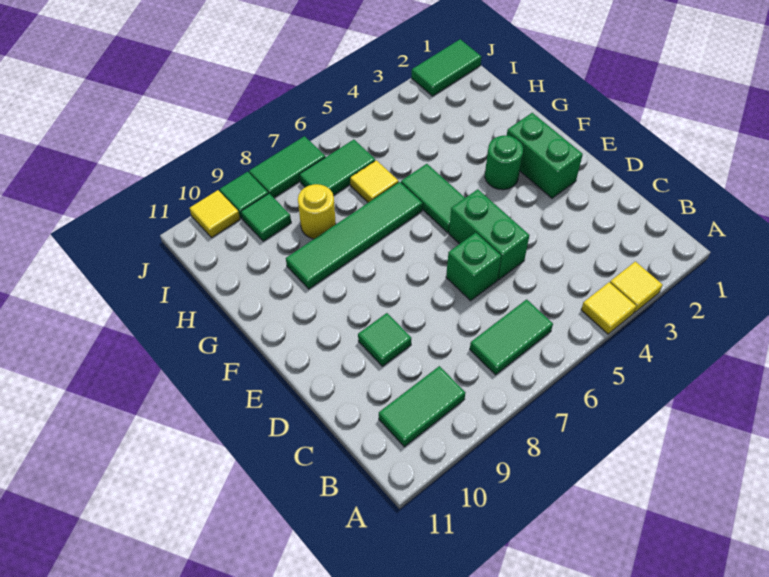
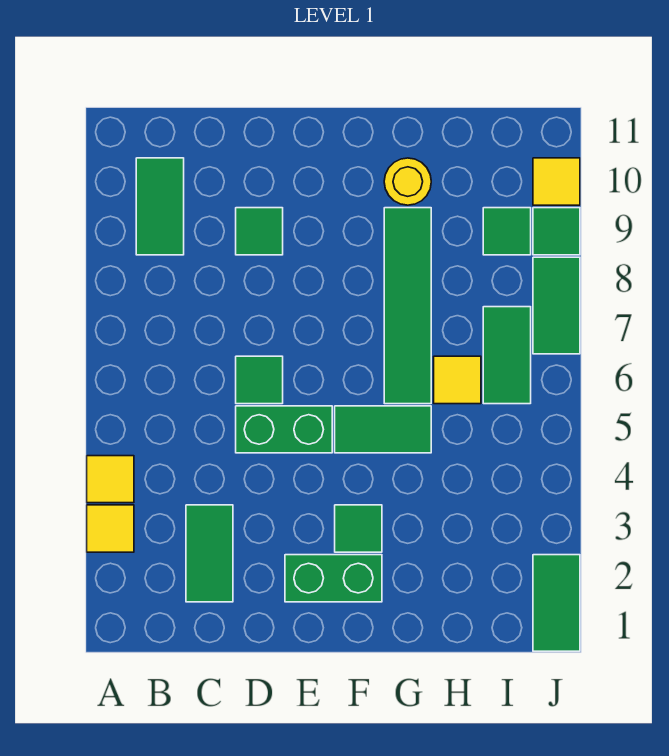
green tile B6:B7 level 1 -> green tile C2:C3 level 1
green brick D6 level 1 -> green tile D6 level 1
green round brick F3 level 1 -> green tile F3 level 1
yellow round brick H8 level 1 -> yellow round brick G10 level 1

